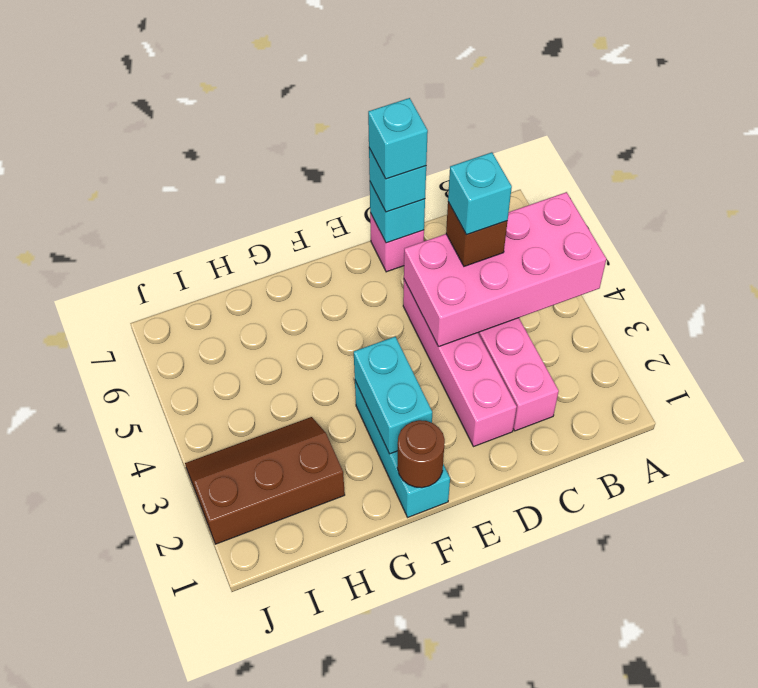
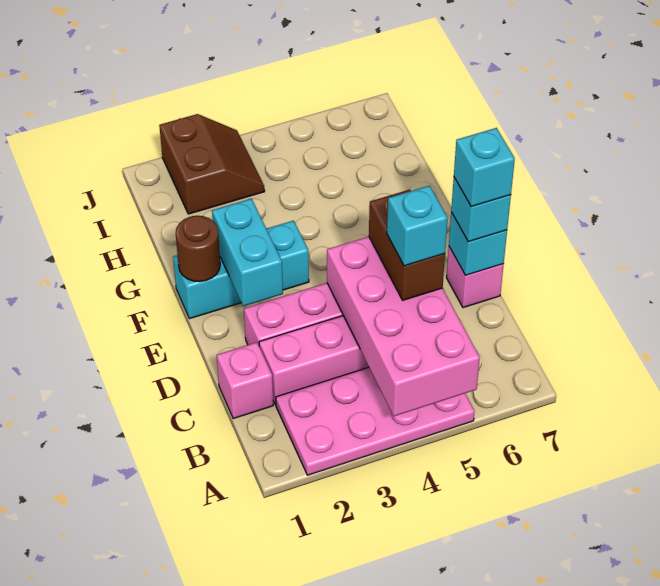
none -> pink plate A2:B5 level 1
none -> pink brick C1 level 1
brown brick C5 level 3 -> brown brick C5:D5 level 3
cyan brick F2:F3 level 2 -> cyan brick E2:F2 level 2
brown slope H2:J3 level 1 top 2 -> brown slope I2:J3 level 1 top 2

